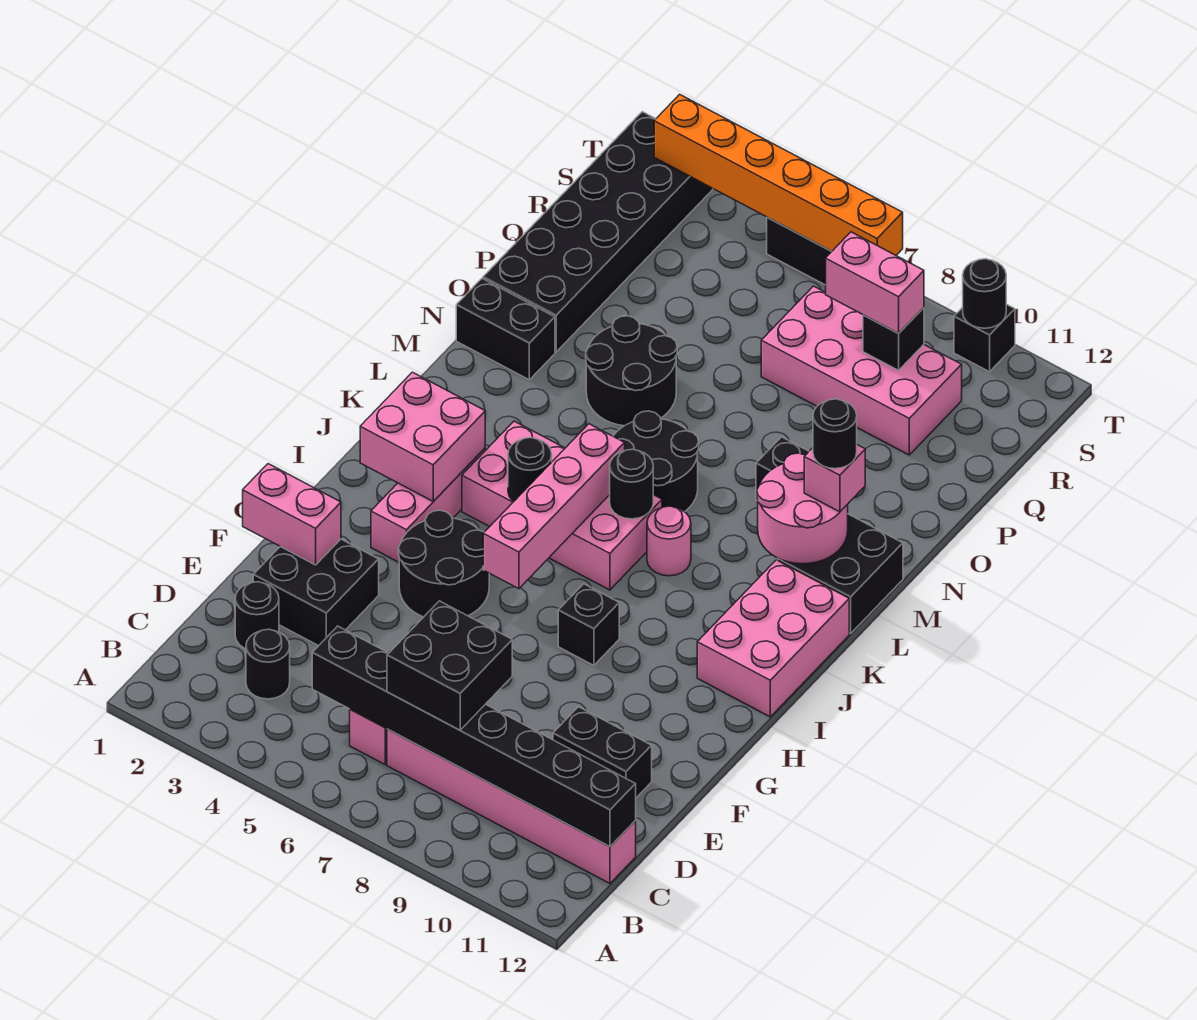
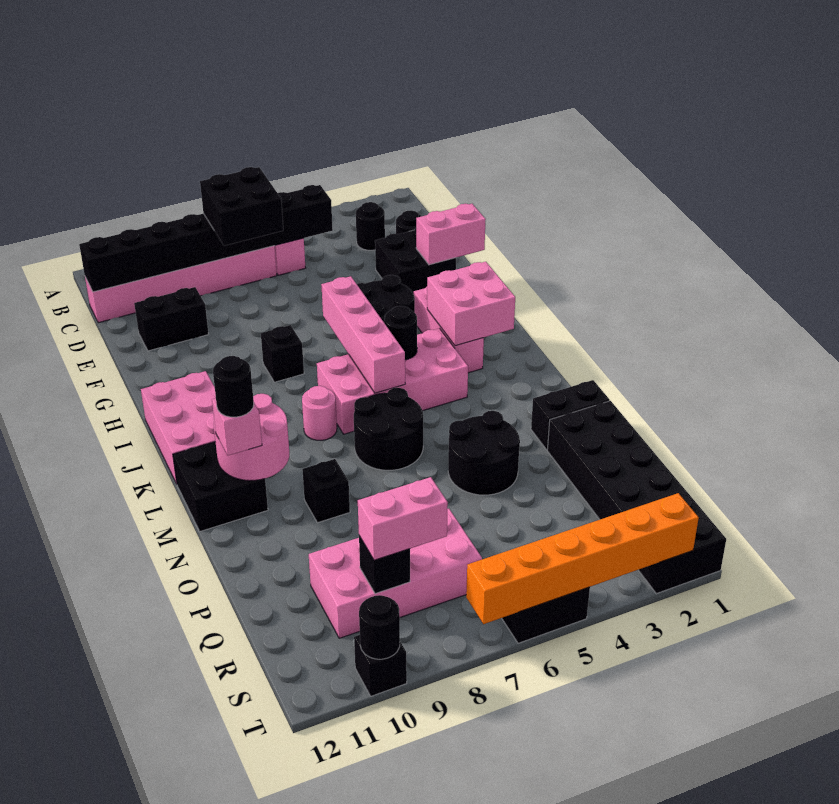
black round brick K7 level 2 -> none

